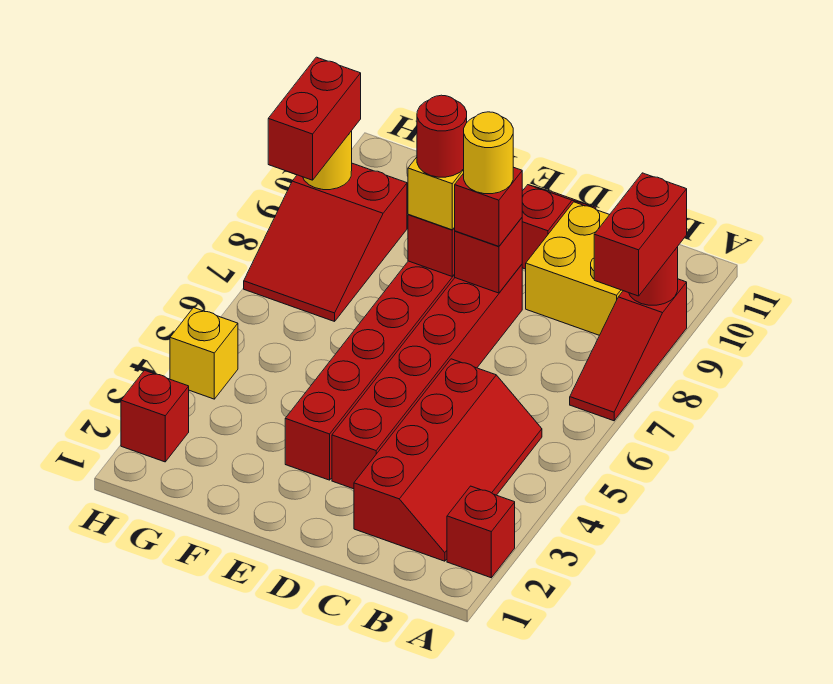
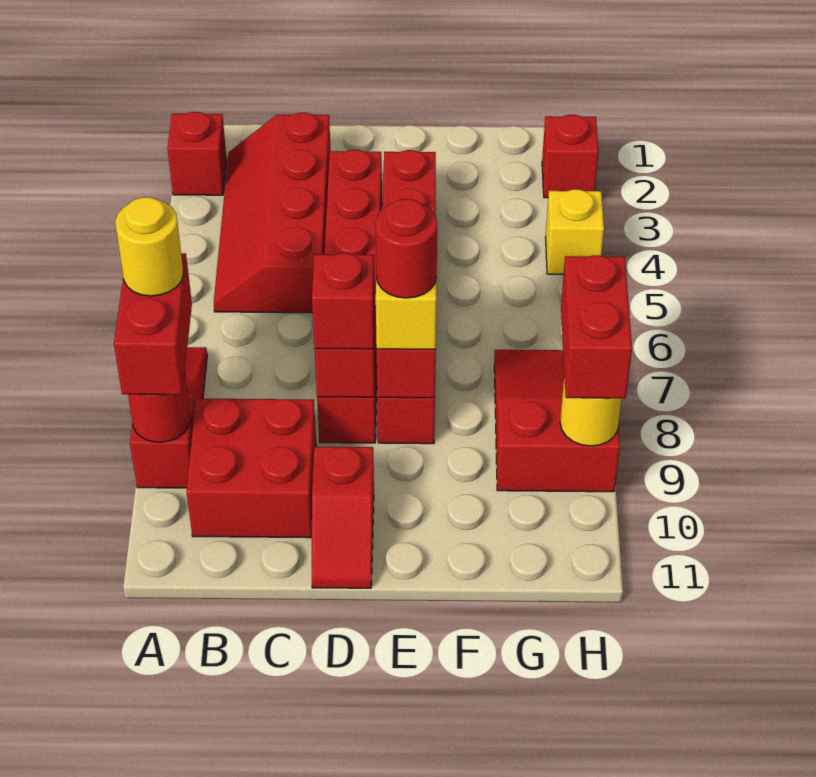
yellow brick B9:C10 level 1 -> red brick B9:C10 level 1
yellow round brick D8 level 4 -> yellow round brick A8 level 4

